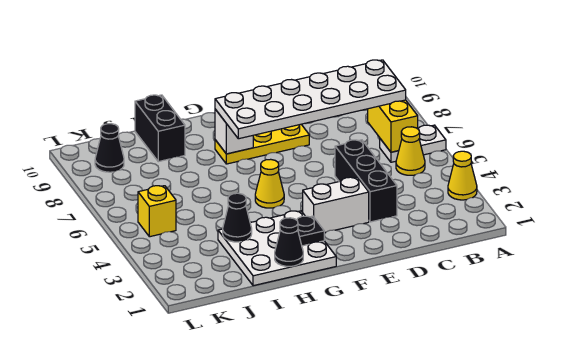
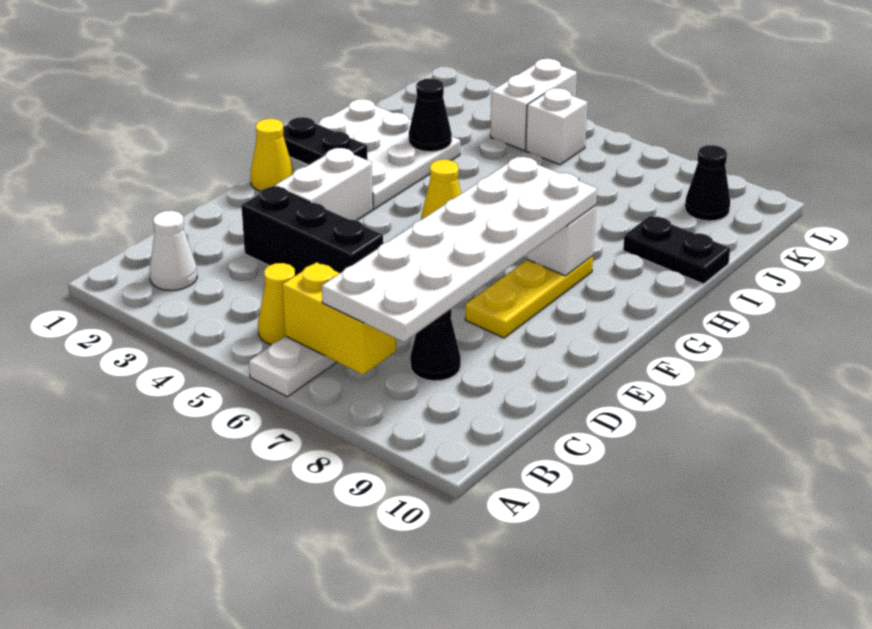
yellow cone A3 level 1 -> yellow cone F1 level 1
none -> white cone B2 level 1
black plate G2 level 2 -> black plate G1:G2 level 2
black cone H1 level 2 -> black cone C8 level 1
black brick I9:I10 level 1 -> black plate I9:I10 level 1
none -> white brick K4:L4 level 1
yellow brick K5 level 1 -> white brick K5 level 1

